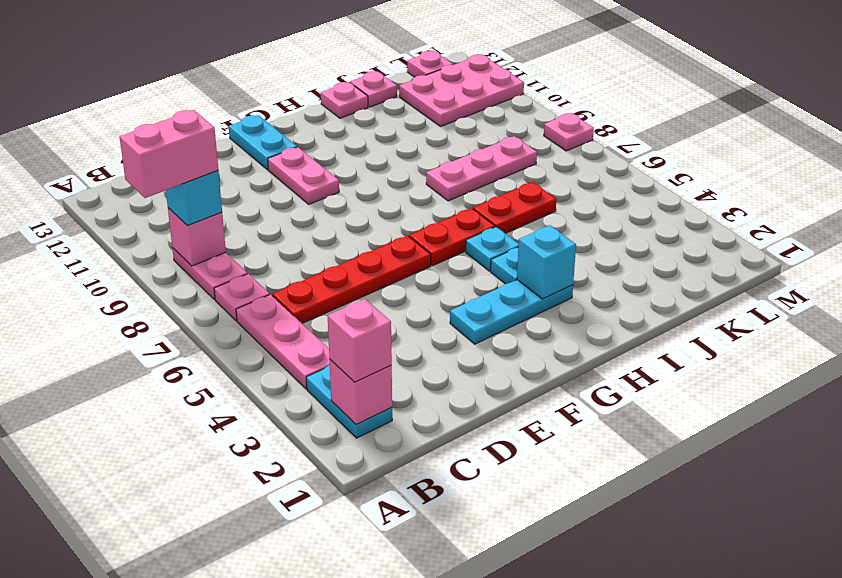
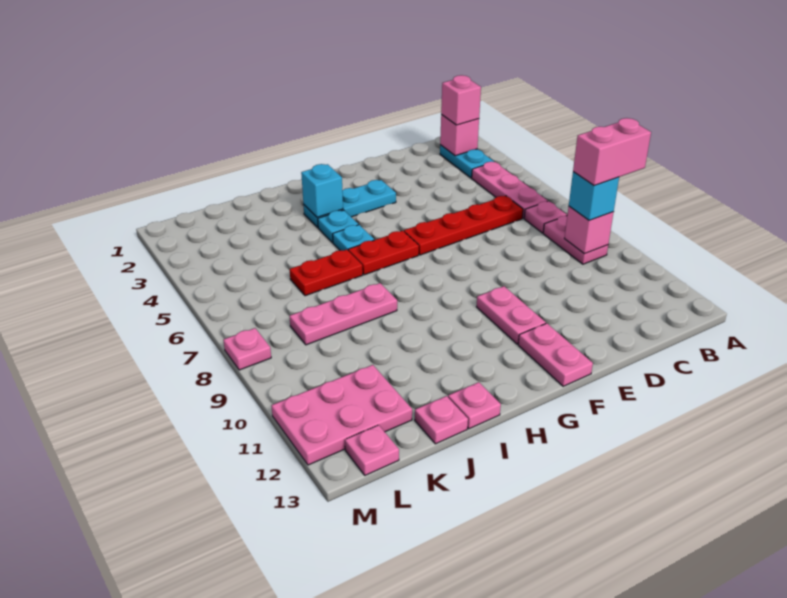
cyan plate F12:F13 level 1 -> pink plate F12:F13 level 1

